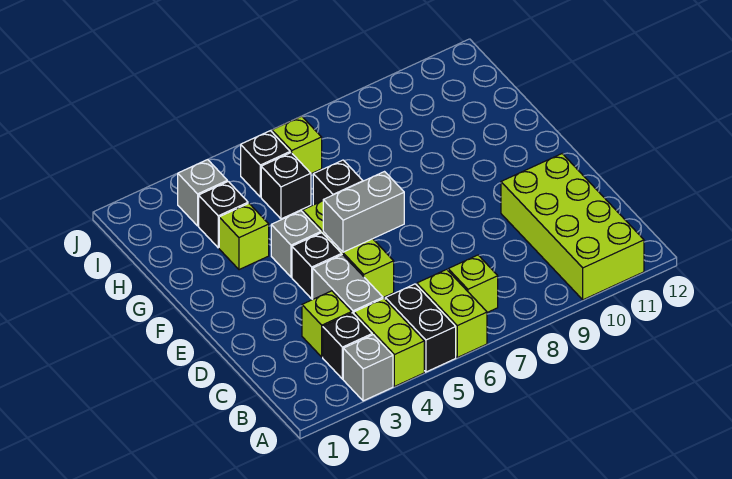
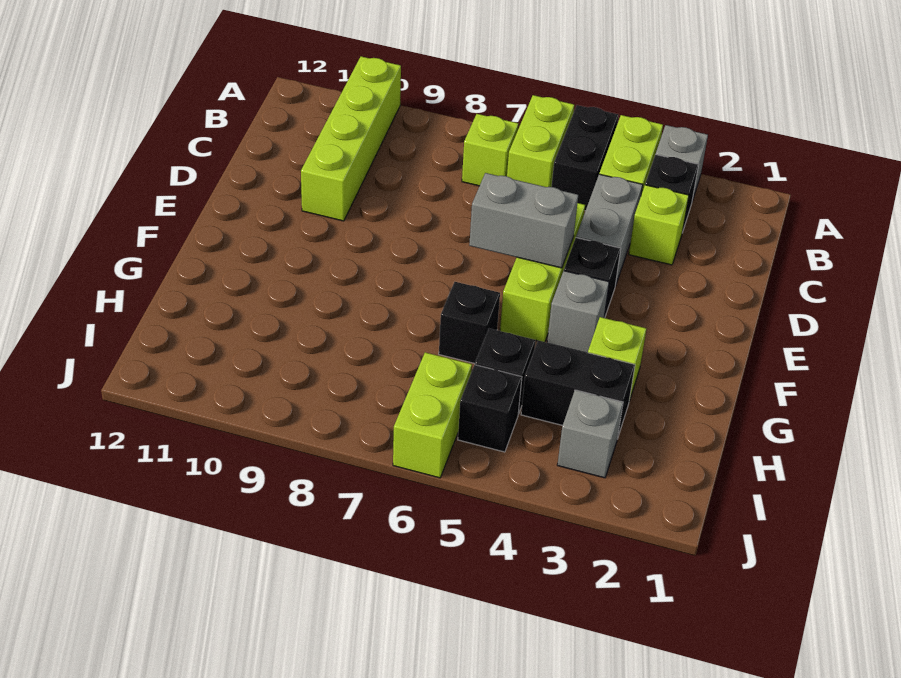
lime brick A10:D11 level 1 -> lime brick A10:D10 level 1
black brick H3 level 1 -> black brick H3:H4 level 1
lime brick I6 level 1 -> lime brick I6:J6 level 1

